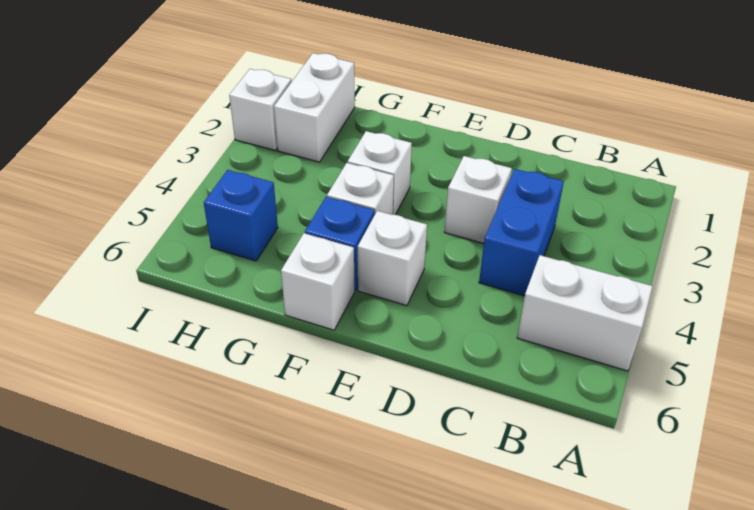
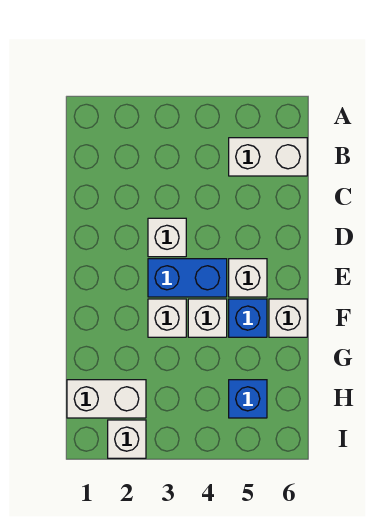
white brick A5:B5 level 1 -> white brick B5:B6 level 1
blue brick C3:C4 level 1 -> blue brick E3:E4 level 1

